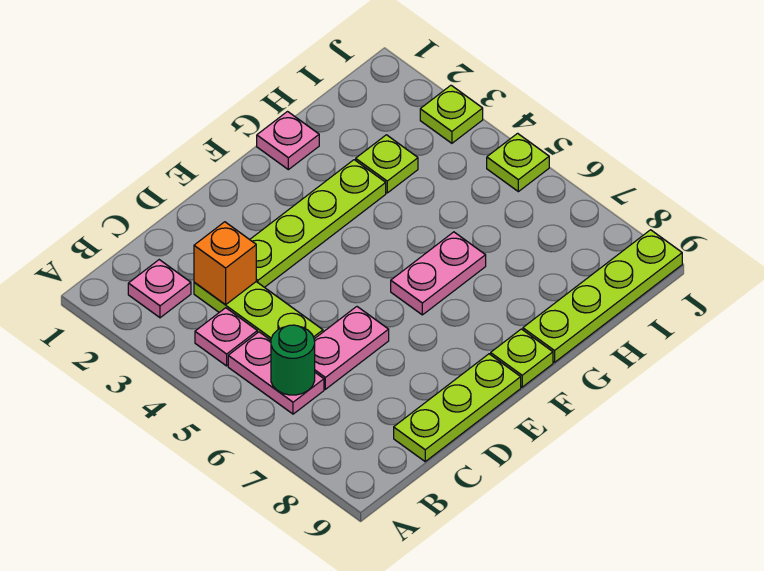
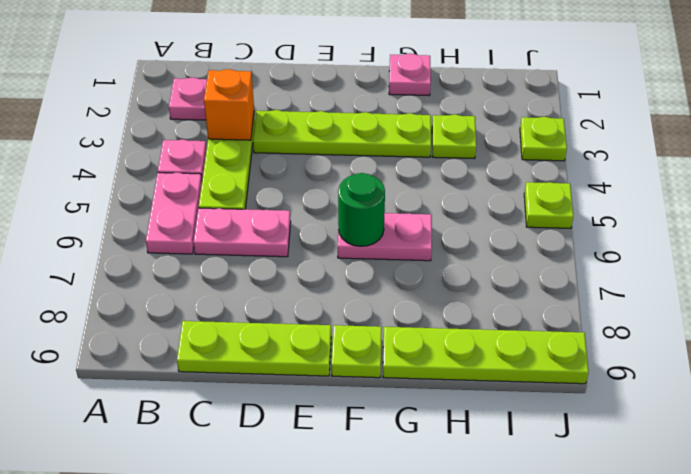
green round brick B6 level 2 -> green round brick F6 level 2

